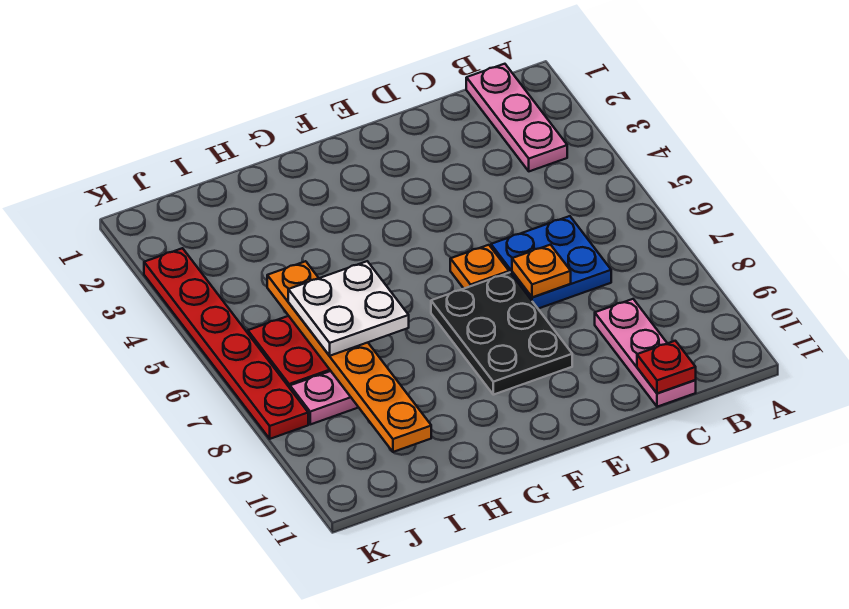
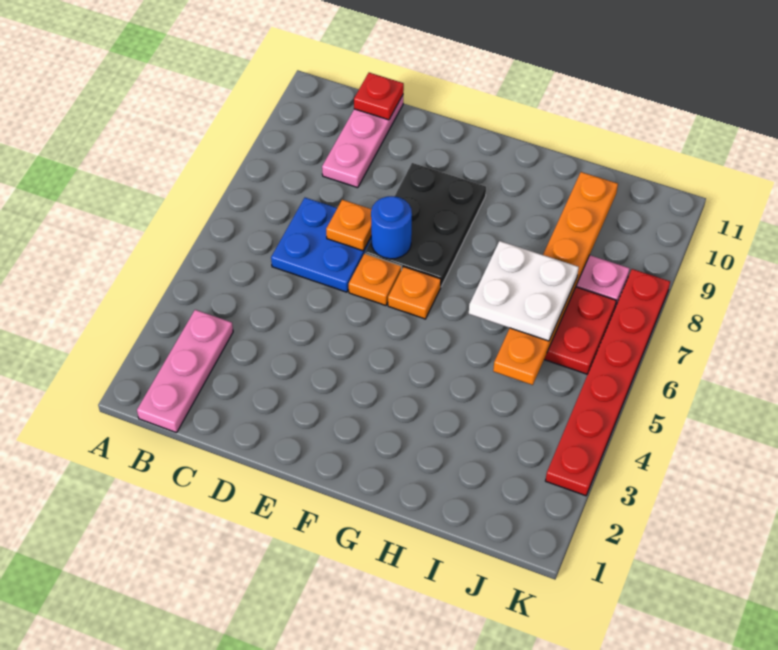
none -> blue round brick E7 level 2
none -> orange plate F6 level 1

